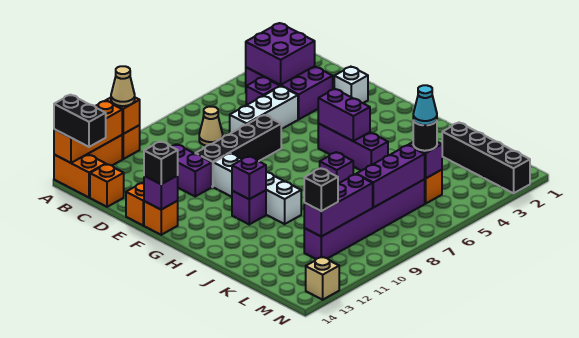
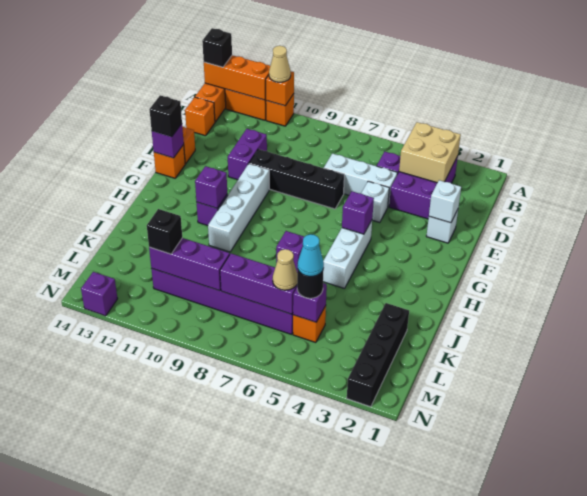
black brick A14:B14 level 3 -> black brick A14 level 3
purple brick B3:C4 level 2 -> tan brick B3:C4 level 2
tan cone C8 level 1 -> tan cone L6 level 3
none -> white brick E2 level 2
none -> white brick E5 level 1
purple brick G5:I5 level 1 -> white brick G5:I5 level 1
purple brick G5:H5 level 2 -> purple brick G5 level 2
tan brick N13 level 1 -> purple brick N13 level 1

